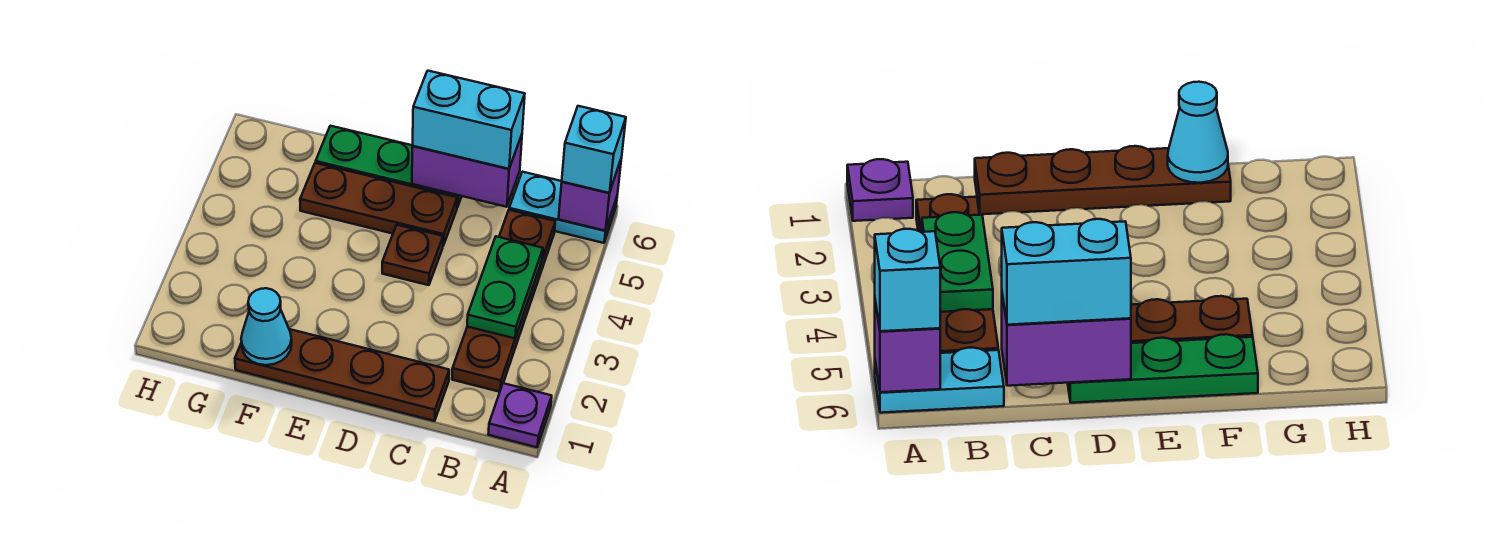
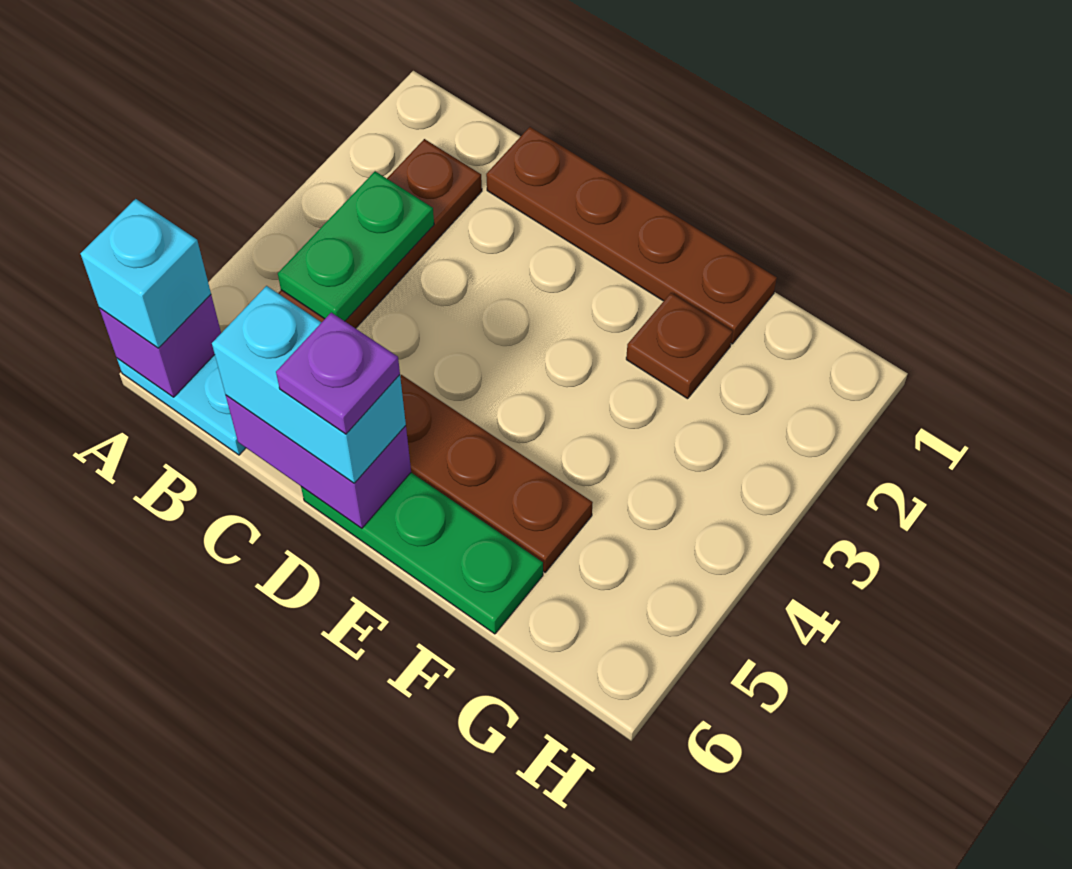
purple plate A1 level 1 -> purple plate D6 level 4
brown plate D4 level 1 -> brown plate F2 level 1
cyan cone F1 level 2 -> none

